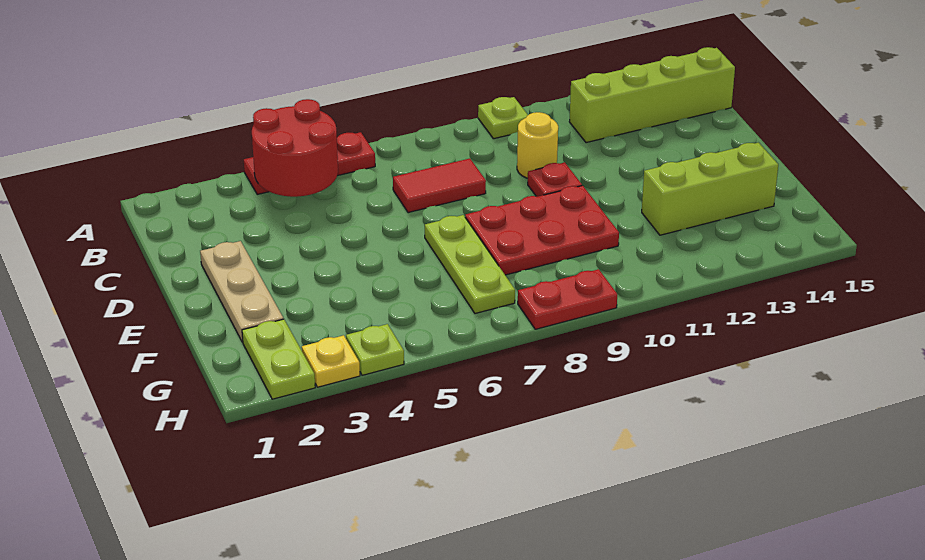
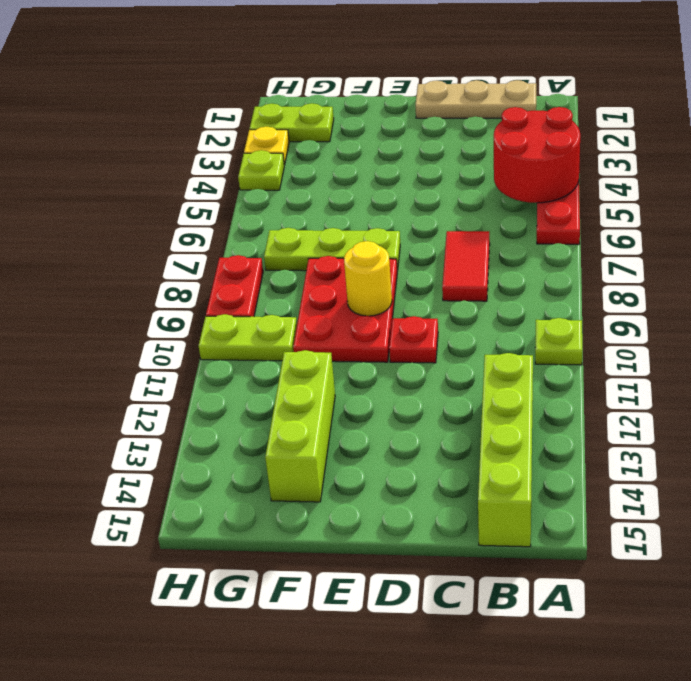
yellow round brick C10 level 1 -> yellow round brick E9 level 2
tan plate D2:F2 level 1 -> tan plate B1:D1 level 1
none -> lime plate G10:H10 level 1

